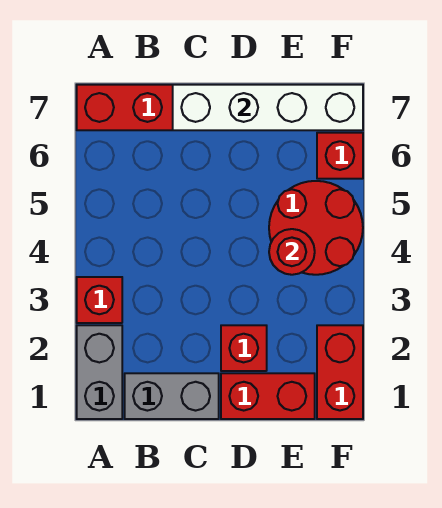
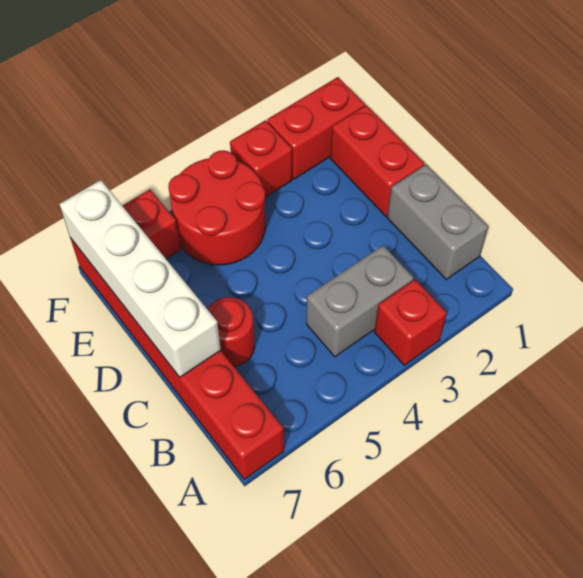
grey brick A1:A2 level 1 -> grey brick B3:B4 level 1
red brick D2 level 1 -> red brick F3 level 1
red round brick E4 level 2 -> red round brick C6 level 1

